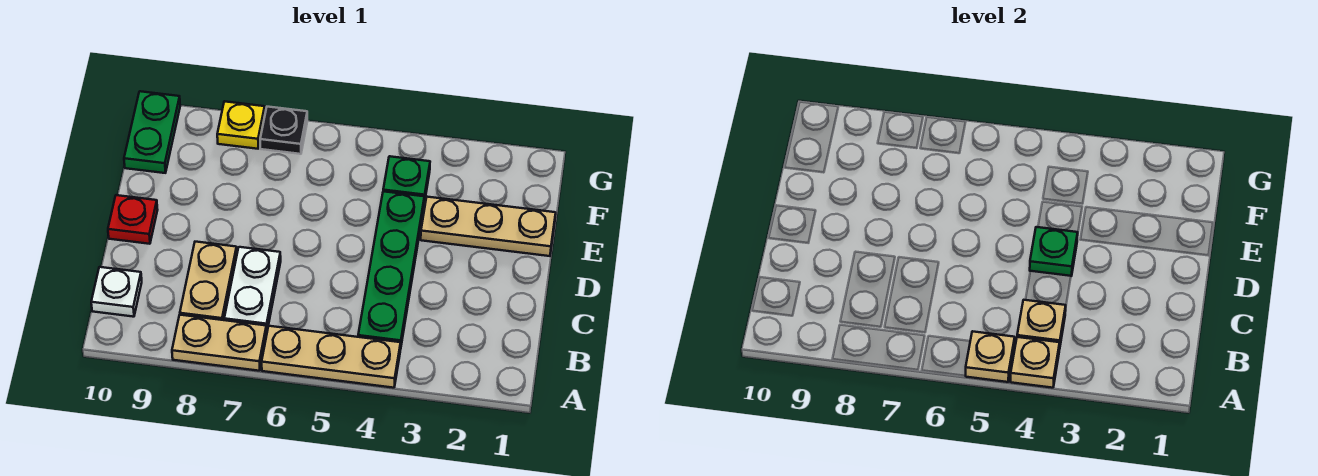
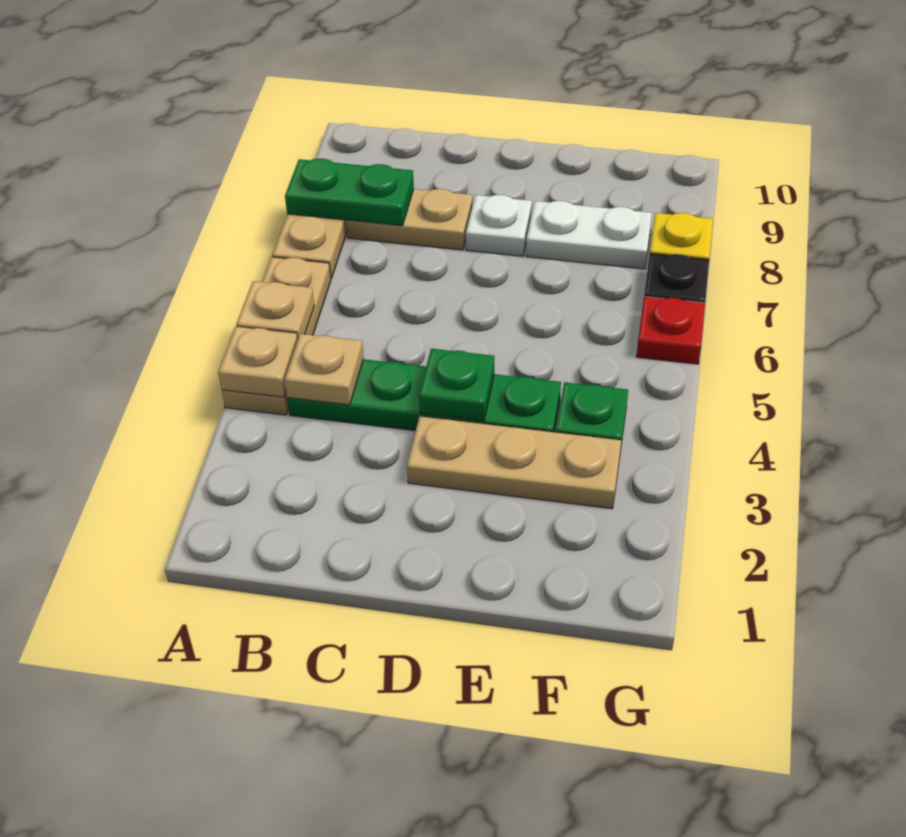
white plate B7:C7 level 1 -> white plate E8:F8 level 1
white plate B10 level 1 -> white plate D8 level 1
red plate D10 level 1 -> red plate G6 level 1
tan plate E1:E3 level 1 -> tan plate D3:F3 level 1
green plate F10:G10 level 1 -> green plate A8:B8 level 2

